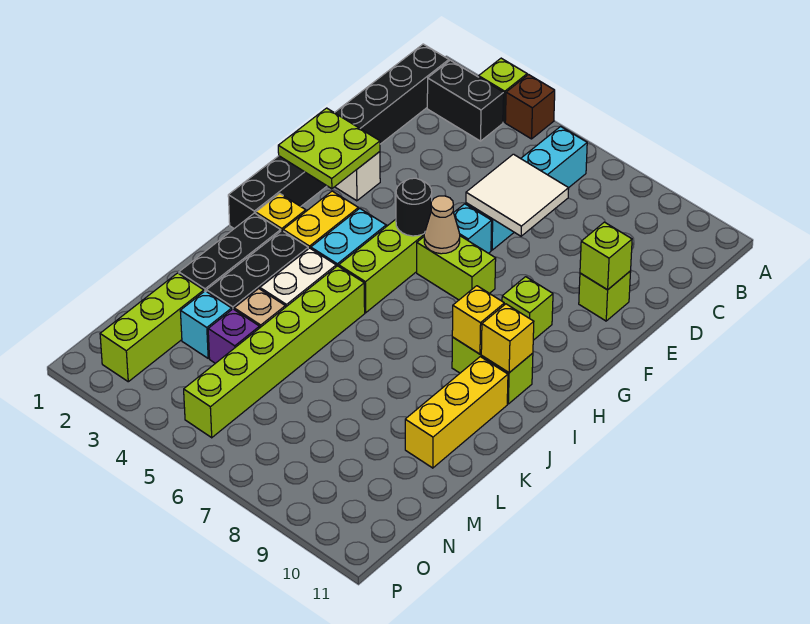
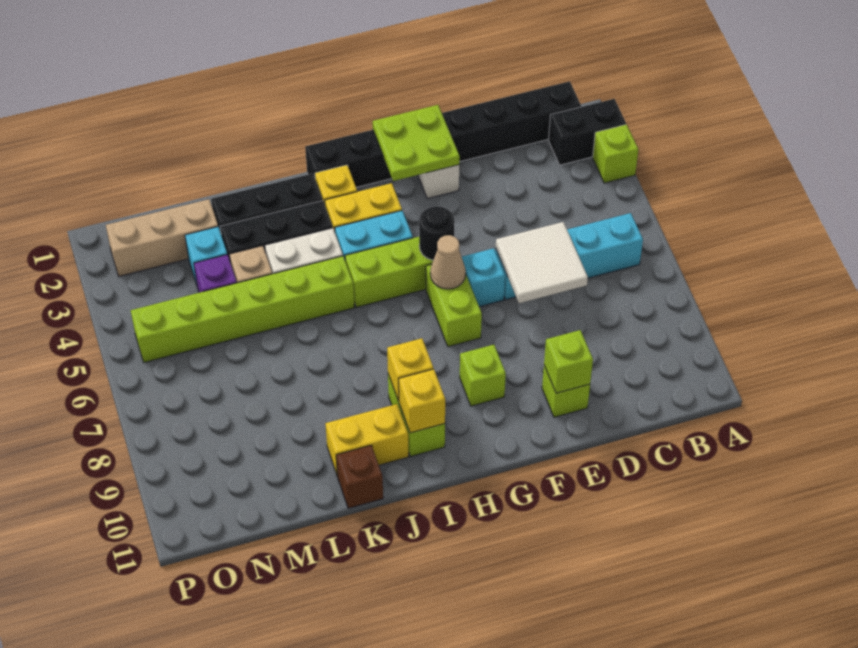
brown brick A4 level 1 -> brown brick K11 level 1
black brick B2:B3 level 1 -> black brick A2:B2 level 1
yellow brick J10:L10 level 1 -> yellow brick J10:K10 level 1
lime brick M2:O2 level 1 -> tan brick M2:O2 level 1

